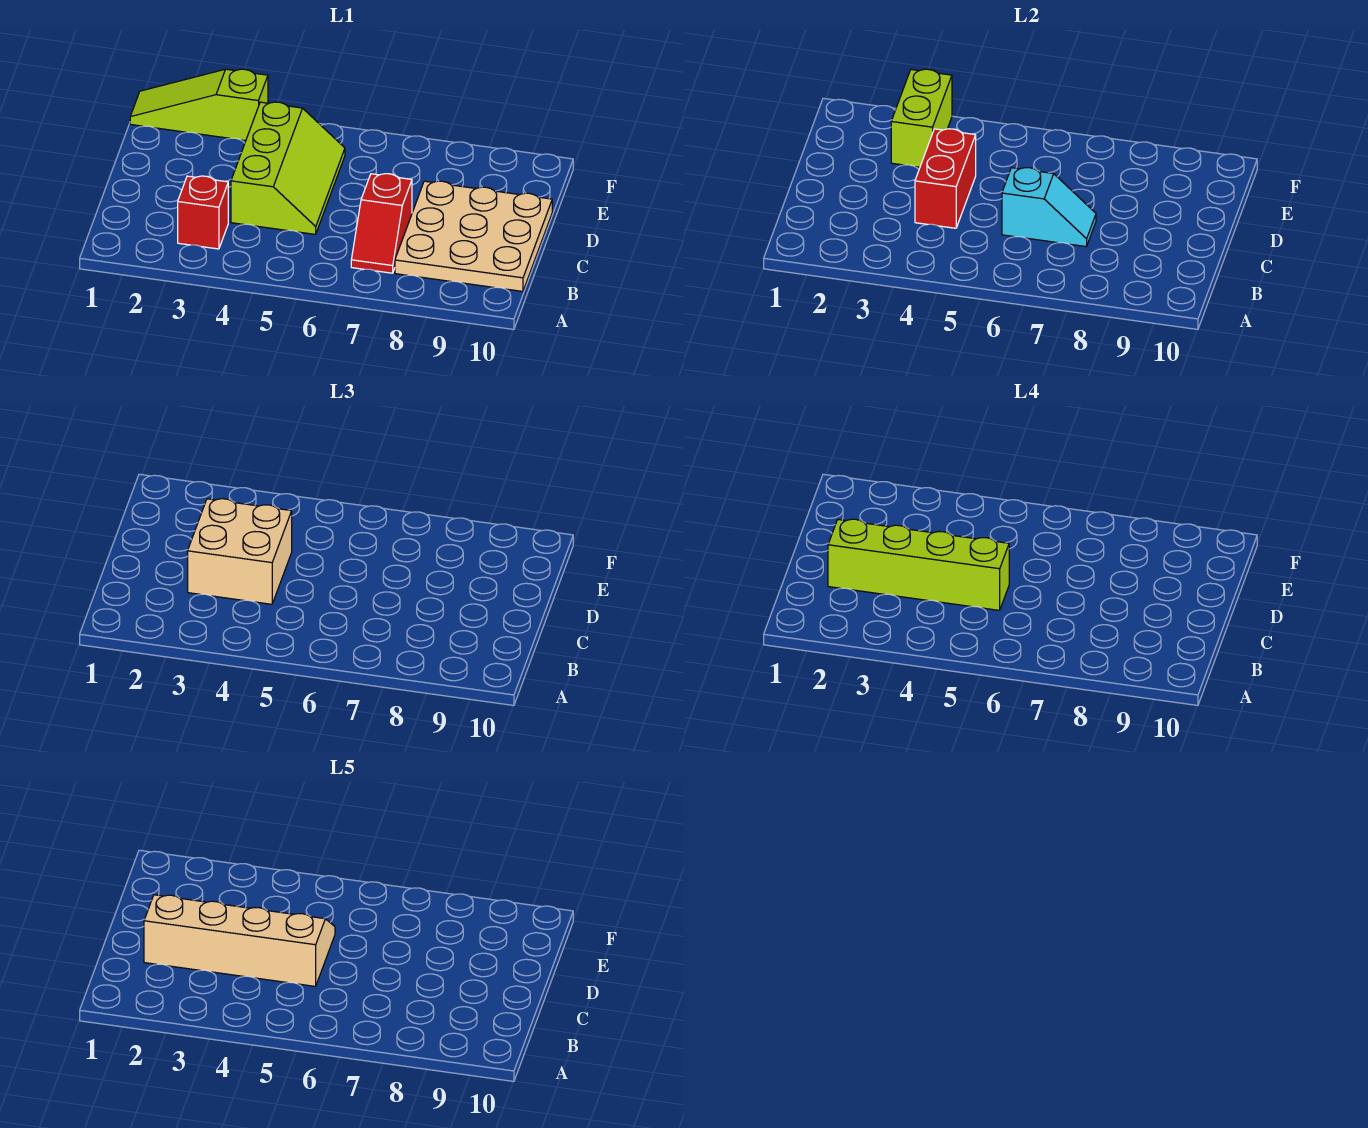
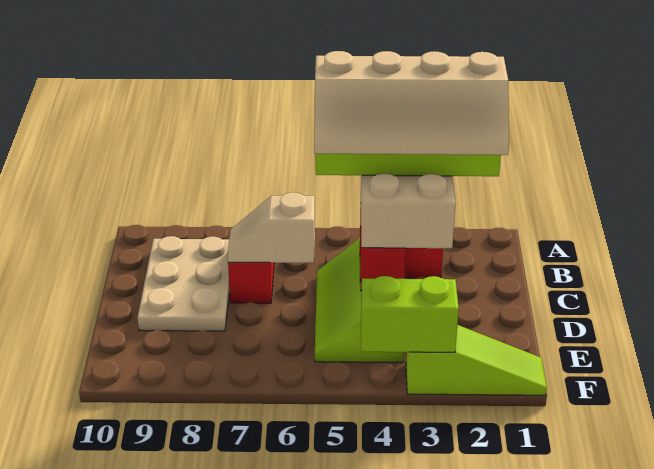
tan plate B8:D10 level 1 -> tan plate B8:D9 level 1
cyan slope C6:C7 level 2 top 6 -> tan slope C6:C7 level 2 top 6
lime brick E3:F3 level 2 -> lime brick F3:F4 level 2

